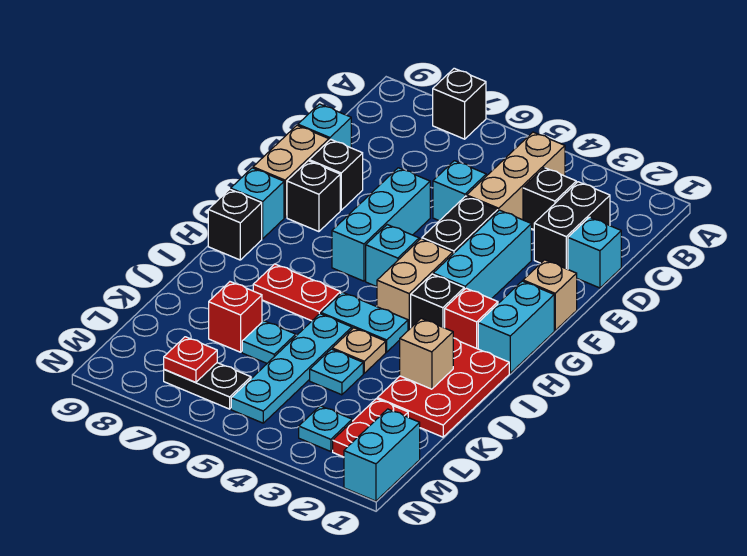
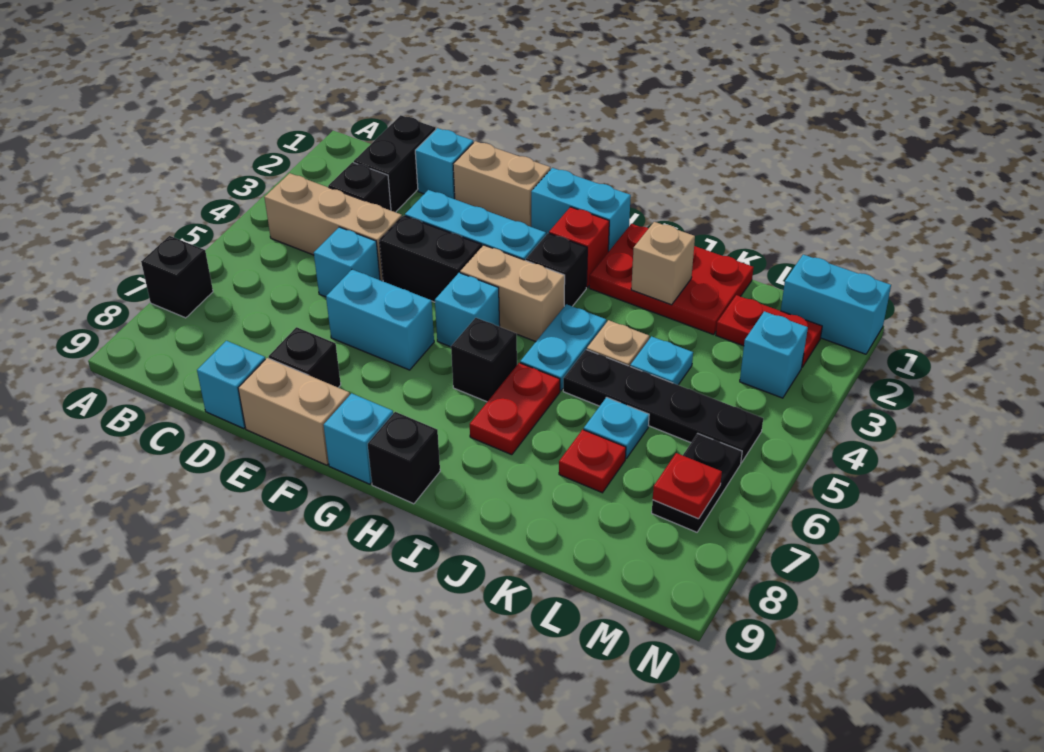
black brick C2:D2 level 1 -> black brick C1:C2 level 1
cyan brick E6:G6 level 1 -> cyan brick E6:F6 level 1
tan brick F1 level 1 -> tan brick E1:F1 level 1
black brick F8 level 1 -> black brick H6 level 1
cyan plate J5:M5 level 1 -> black plate J5:M5 level 1
red brick K7 level 1 -> red plate K7 level 1
cyan plate M3 level 1 -> cyan brick M3 level 1

